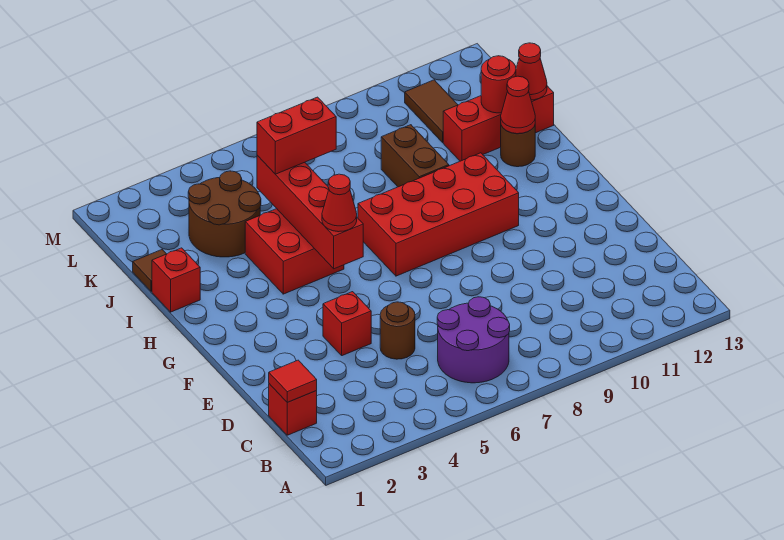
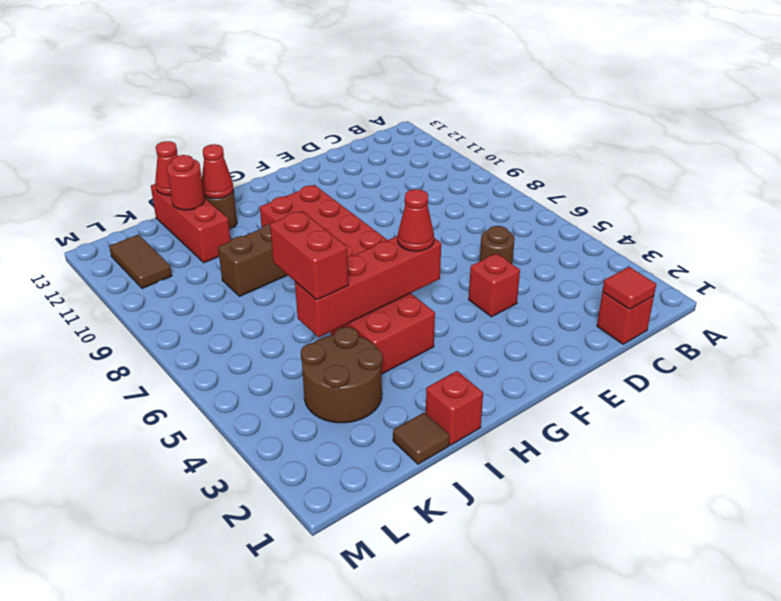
purple round brick B6:C7 level 1 -> none
brown tile K11:L11 level 1 -> brown tile L11:L12 level 1

